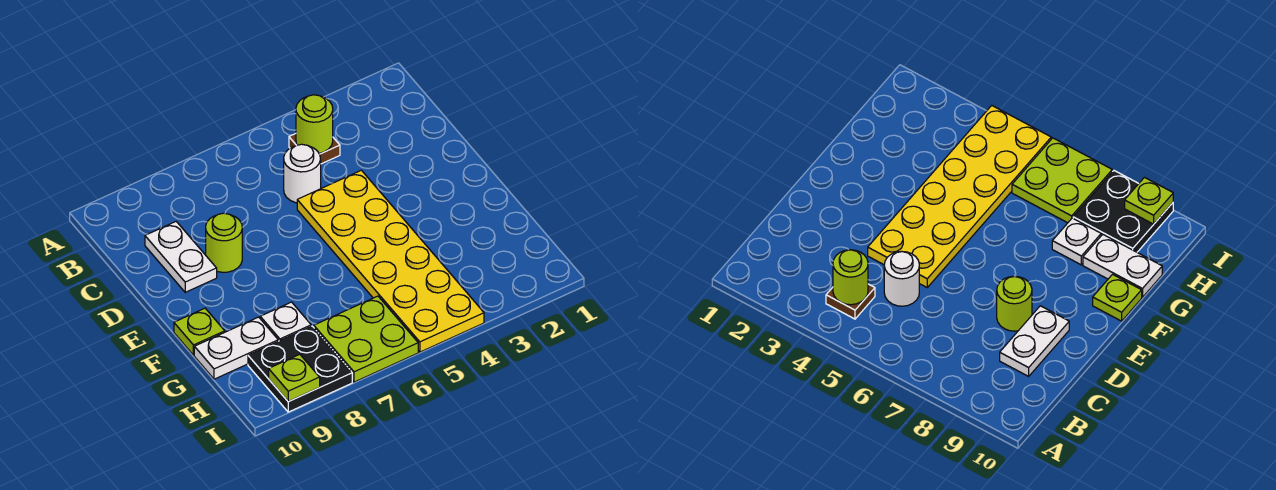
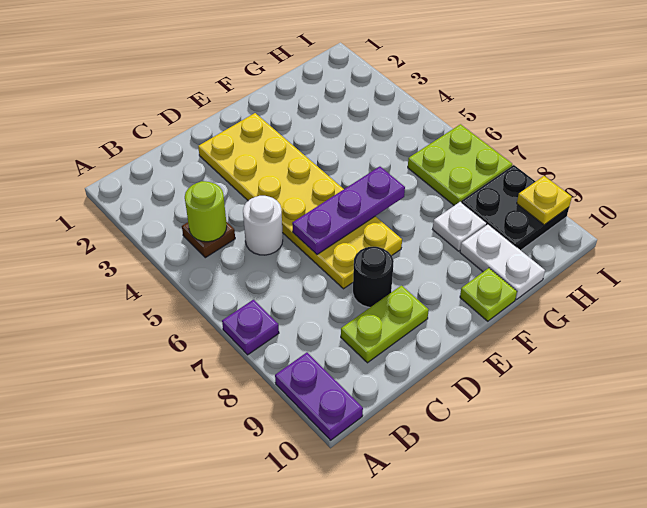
none -> purple plate A7 level 1
none -> purple plate A9:A10 level 1
white plate C9:D9 level 1 -> lime plate C9:D9 level 1
yellow plate D4:I5 level 1 -> yellow plate D2:E7 level 1
none -> purple plate D6:F6 level 2
lime round brick D8 level 1 -> black round brick D8 level 1
lime plate I9 level 2 -> yellow plate I9 level 2

